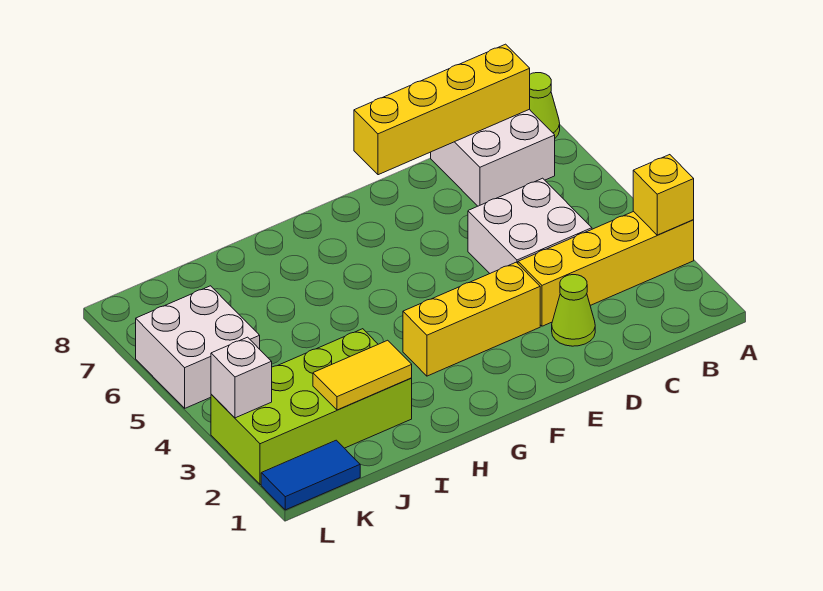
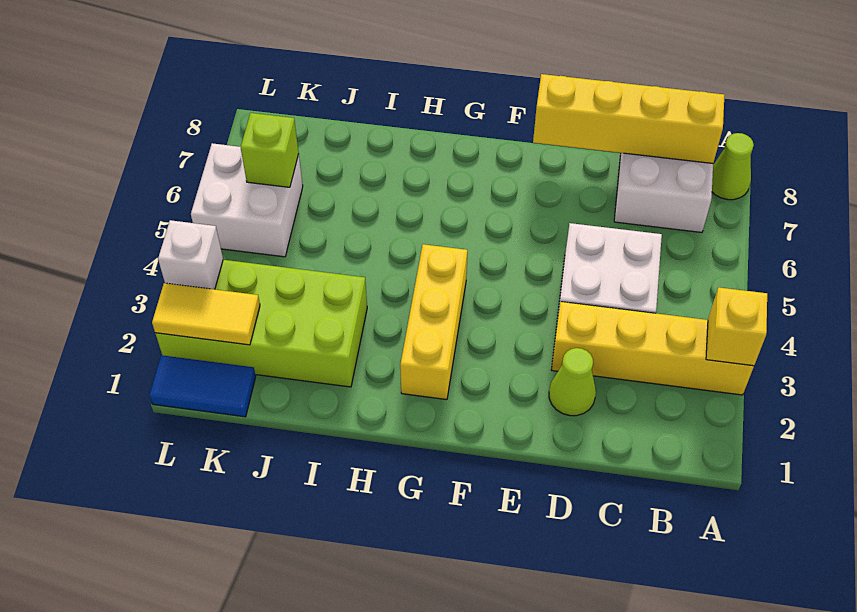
yellow brick E3:G3 level 1 -> yellow brick G2:G4 level 1
yellow tile I2:J2 level 2 -> yellow tile K2:L2 level 2
none -> lime brick K6 level 2

